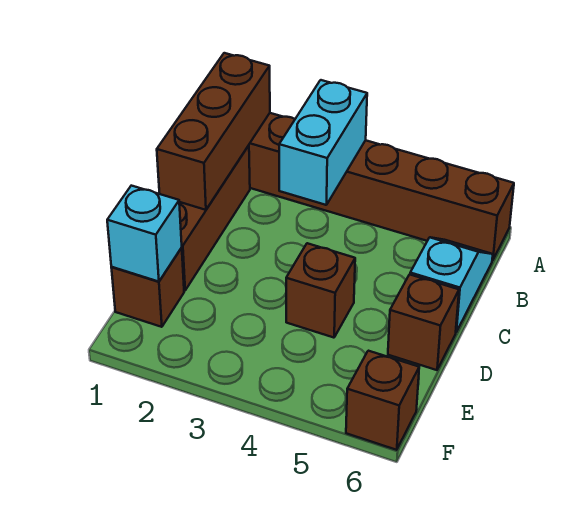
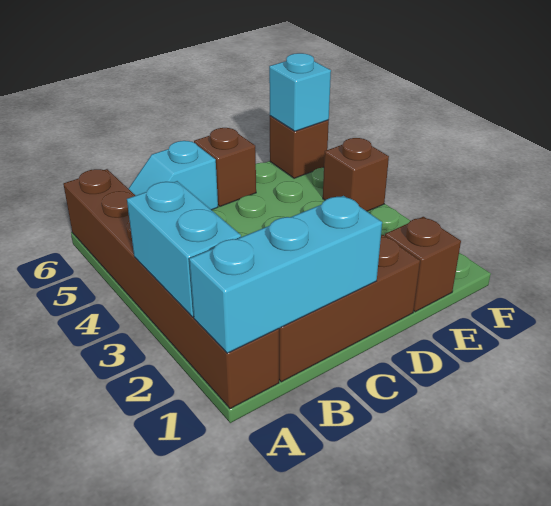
brown brick A1:C1 level 2 -> cyan brick A1:C1 level 2
cyan brick A3:B3 level 2 -> cyan brick A2:A3 level 2
brown brick D4 level 1 -> brown brick F4 level 1
cyan brick E1 level 2 -> cyan brick F6 level 2

